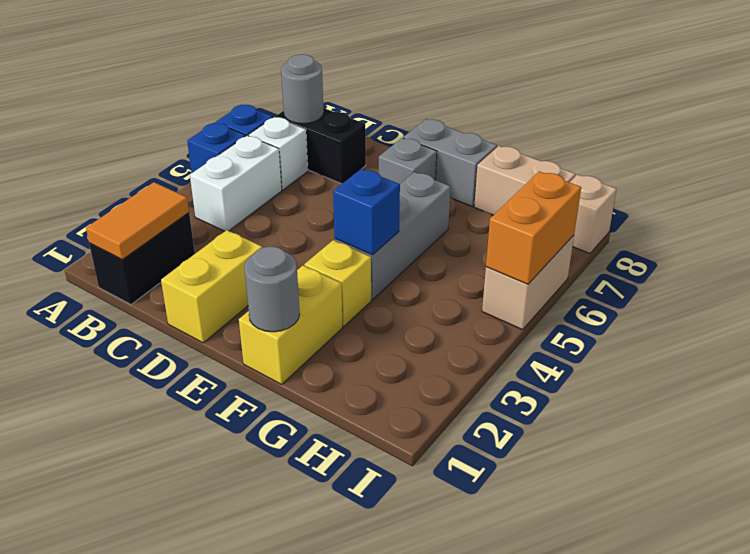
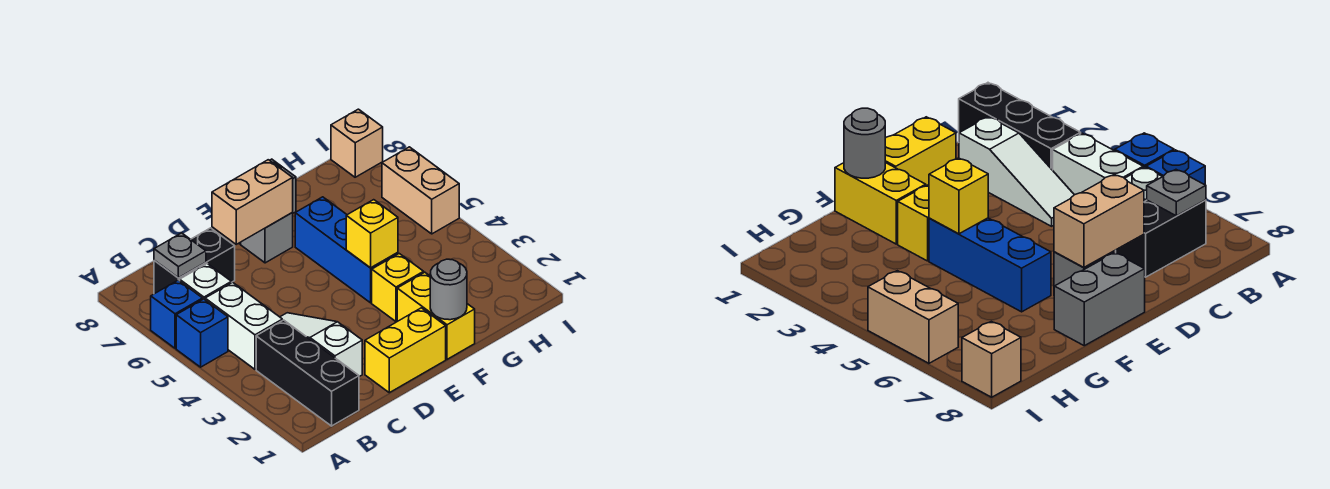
black brick B1:B2 level 1 -> black brick B1:B3 level 1
orange tile B1:B2 level 2 -> none
grey round brick B7 level 2 -> grey plate B7 level 2
none -> white slope C2:C4 level 1 top 2
yellow brick D1:D2 level 1 -> yellow brick D1:E1 level 1
grey brick F4:F6 level 1 -> blue brick F4:F6 level 1
blue brick F4 level 2 -> yellow brick F4 level 2
tan brick G8:H8 level 1 -> tan brick D7:E7 level 2
orange brick I5:I6 level 2 -> none

